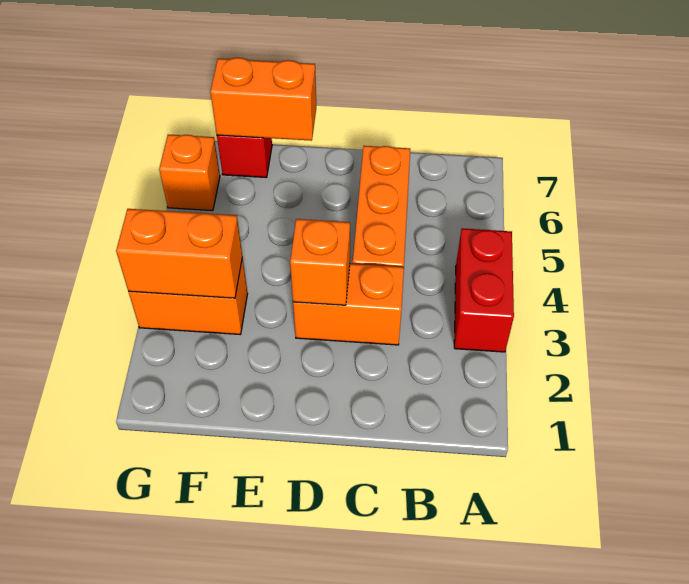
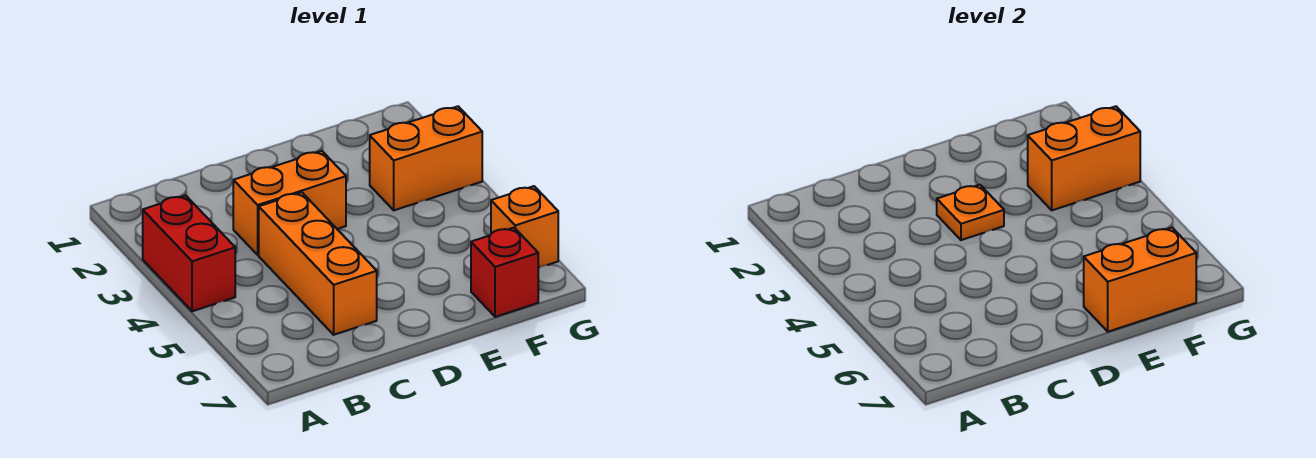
orange brick D3 level 2 -> orange plate D3 level 2

